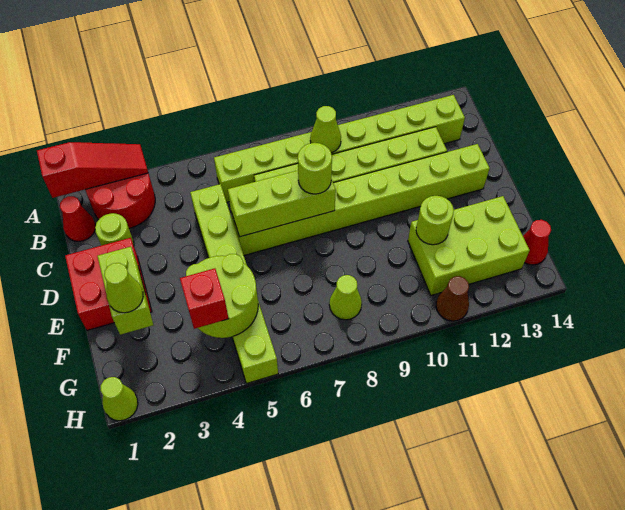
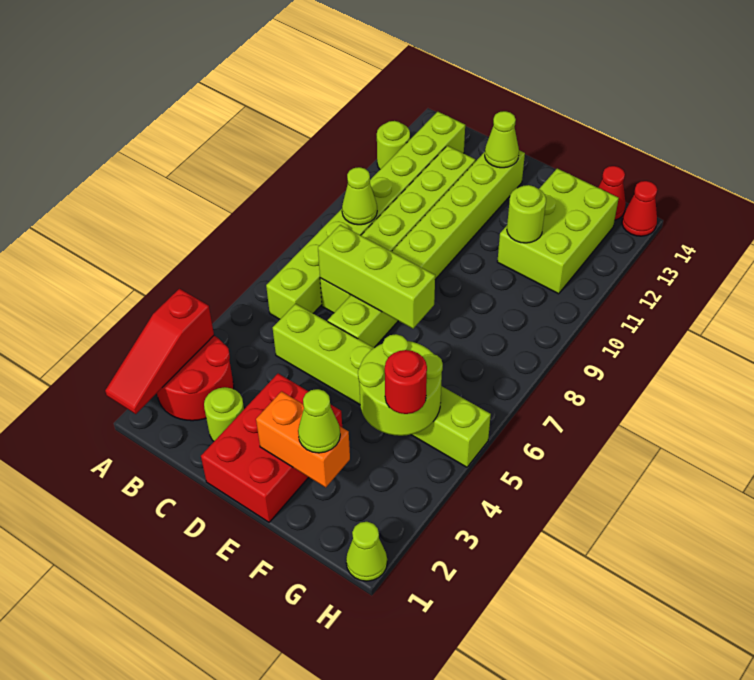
red slope A1:A3 level 2 top 1 -> red slope A1:A3 level 2 top 3
red cone B1 level 1 -> red cone H14 level 1
red brick D1:E2 level 1 -> red brick D1:E3 level 1
lime brick D6:D8 level 2 -> lime brick C7:E7 level 2
lime round brick D8 level 3 -> lime round brick A12 level 1
lime brick E2:F2 level 2 -> orange brick E2:F2 level 2
red brick G4 level 3 -> red round brick G4 level 3
lime cone G8 level 1 -> lime cone D13 level 2
brown cone H11 level 1 -> none

